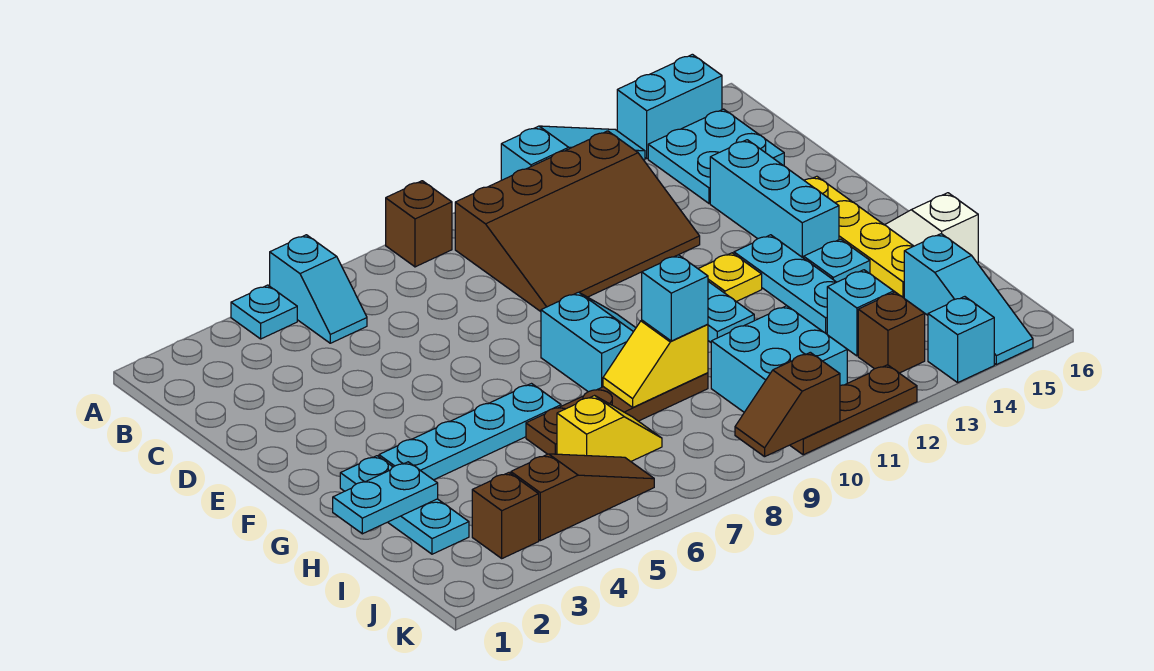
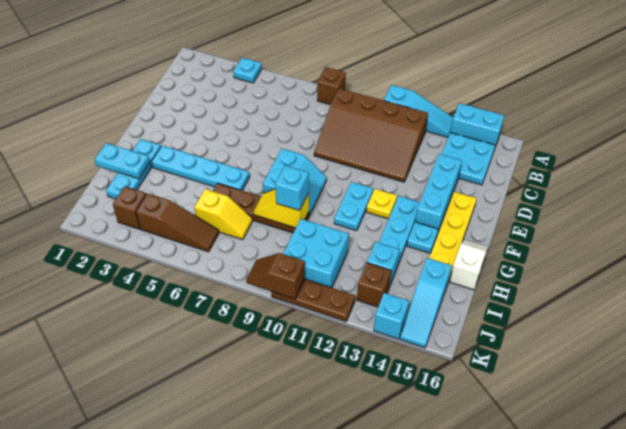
cyan slope A5:B5 level 1 top A -> none

